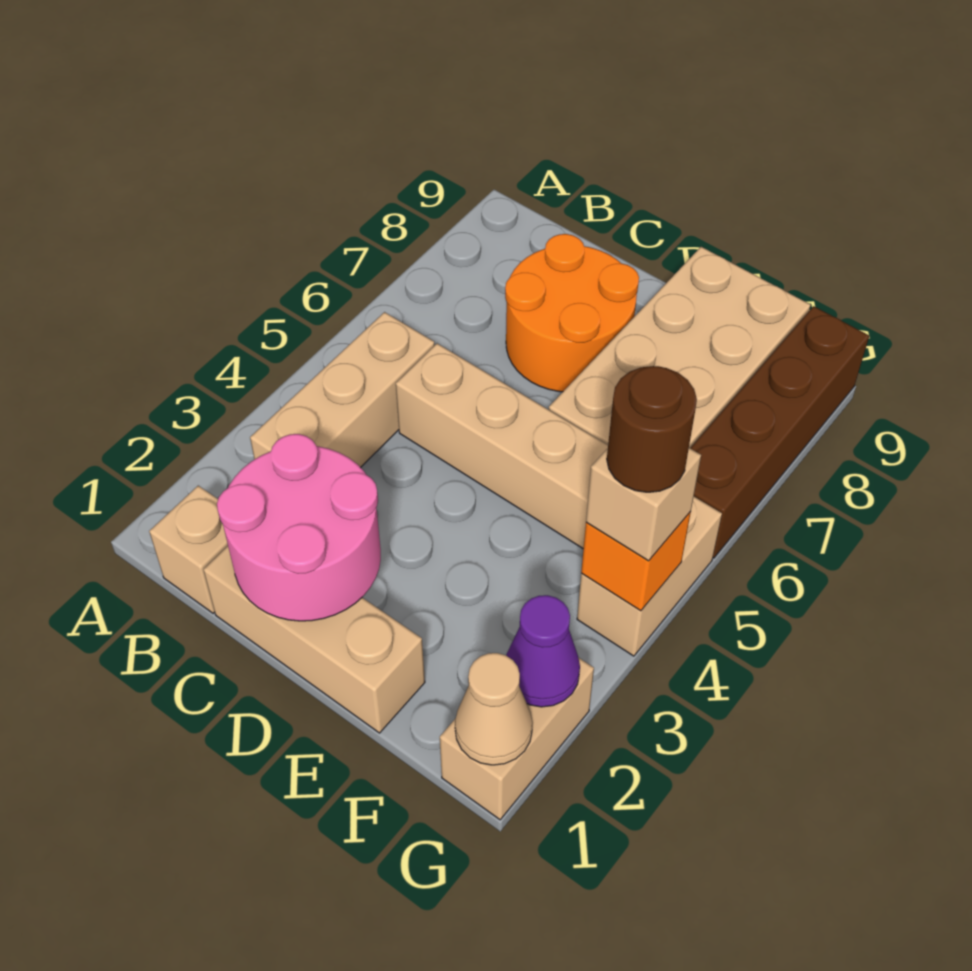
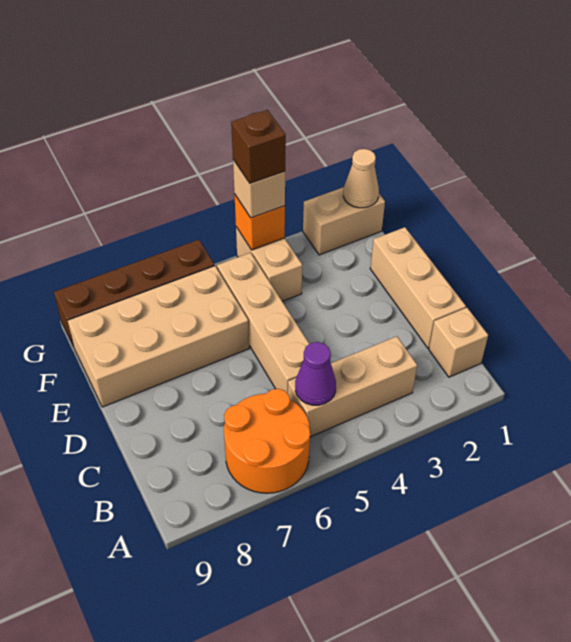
pink round brick C1:D2 level 2 -> none
orange round brick C7:D8 level 1 -> orange round brick A6:B7 level 1
purple cone G2 level 2 -> purple cone B5 level 2
tan brick G4:G5 level 1 -> tan brick F4:G4 level 1
brown round brick G4 level 4 -> brown brick G4 level 4

